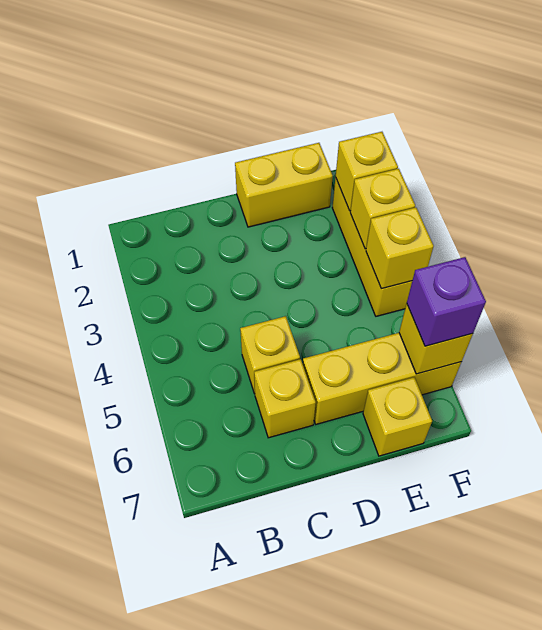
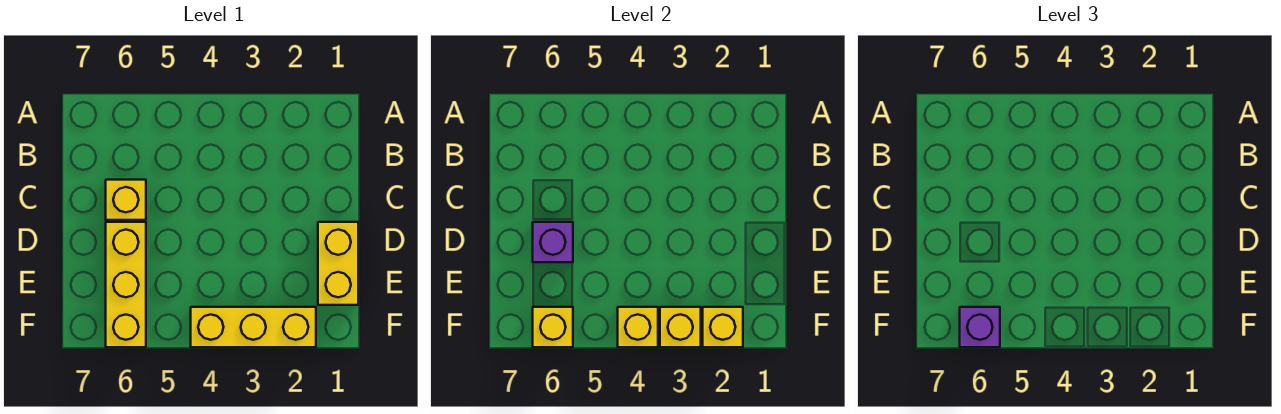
yellow brick C5 level 1 -> none
none -> purple brick D6 level 2
yellow brick E7 level 1 -> none

